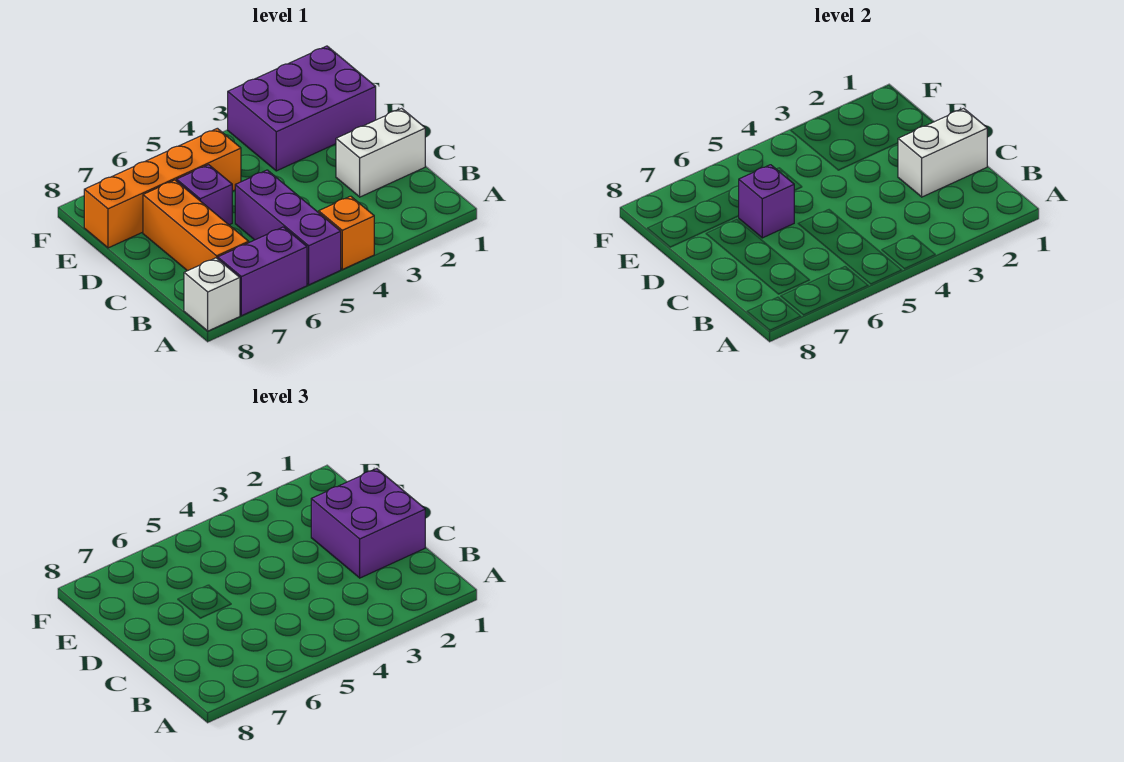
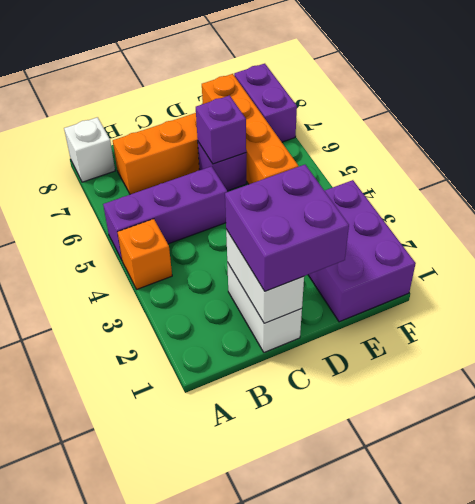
purple brick A6:A7 level 1 -> purple brick F7:F8 level 1

